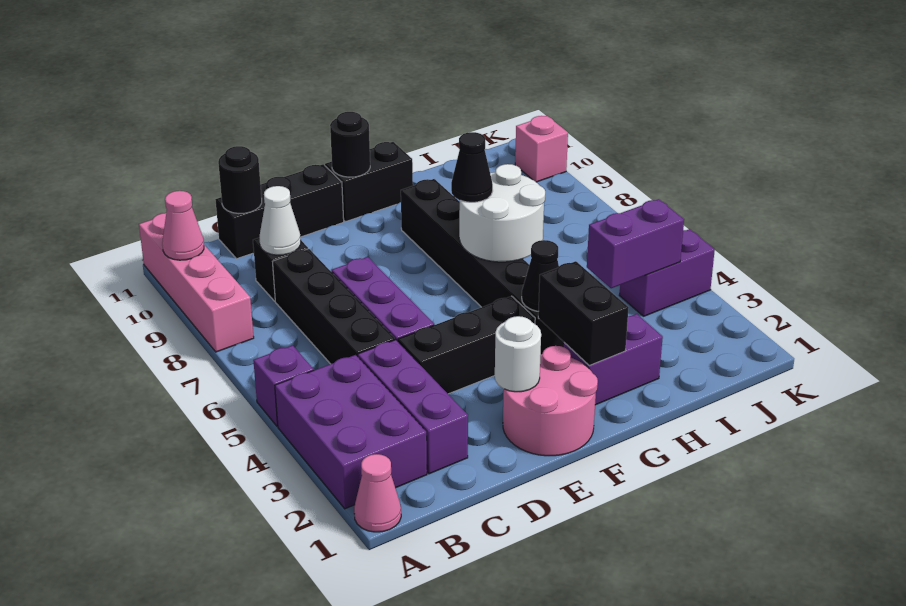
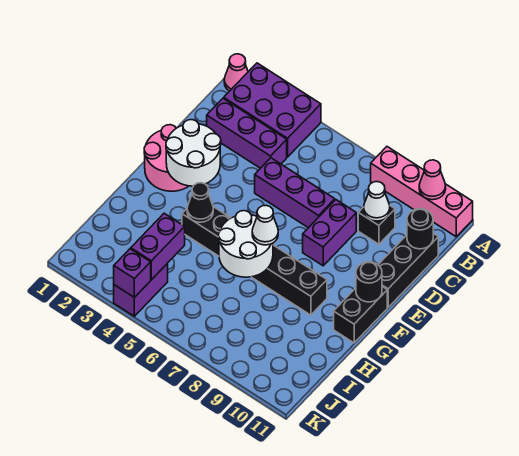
purple brick A5 level 1 -> purple brick K4 level 2
black brick C5:C8 level 1 -> none
black brick D4:F4 level 1 -> none
white round brick E2 level 2 -> white round brick E2:F3 level 2
purple brick G2:H2 level 1 -> purple brick D8:E8 level 1
black brick G2:G3 level 2 -> none
black cone G7 level 3 -> white cone G7 level 3
pink brick K10 level 1 -> none

